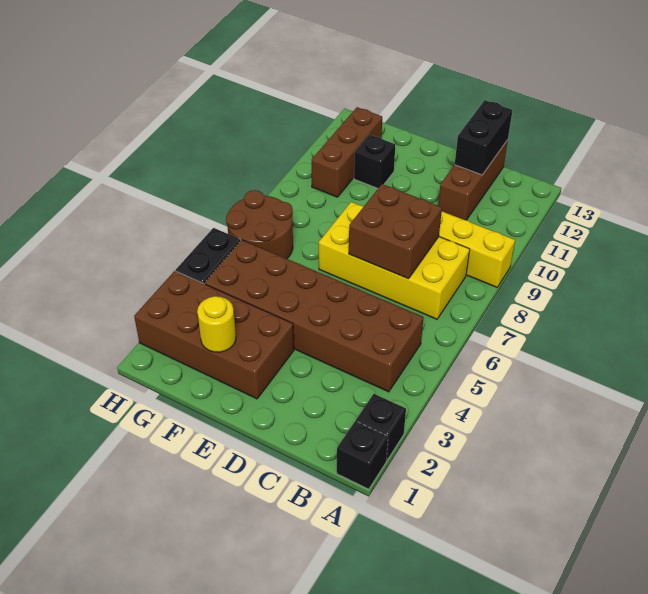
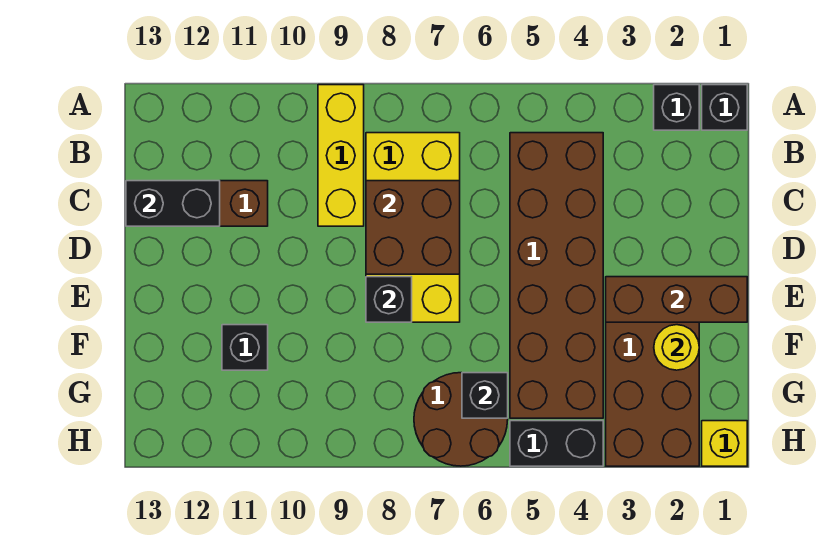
none -> black brick E8 level 2
none -> black brick G6 level 2
brown brick G10:G12 level 1 -> brown brick E1:E3 level 2
none -> yellow brick H1 level 1

